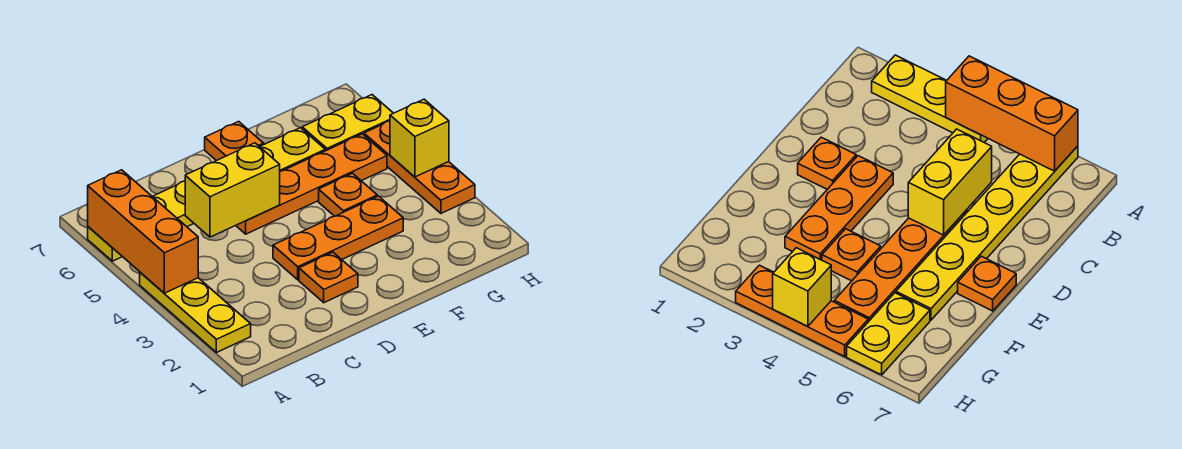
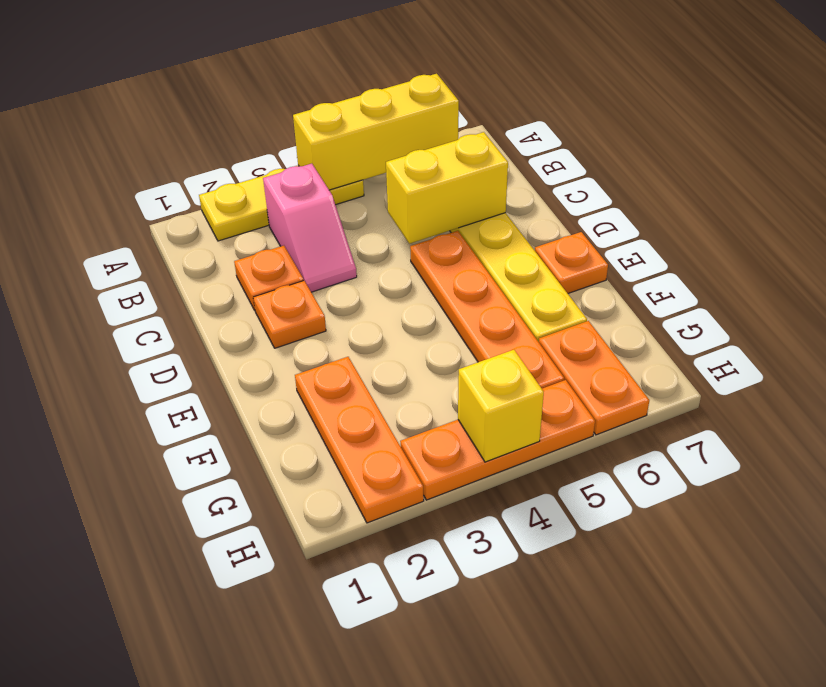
orange brick A4:A6 level 2 -> yellow brick A4:A6 level 2
none -> pink slope B3:C3 level 1 top B
yellow brick C5:D5 level 2 -> yellow brick C5:C6 level 2
orange plate D3:F3 level 1 -> orange plate F2:H2 level 1
orange plate F4 level 1 -> orange plate C2 level 1
yellow plate G6:H6 level 1 -> orange plate G6:H6 level 1

